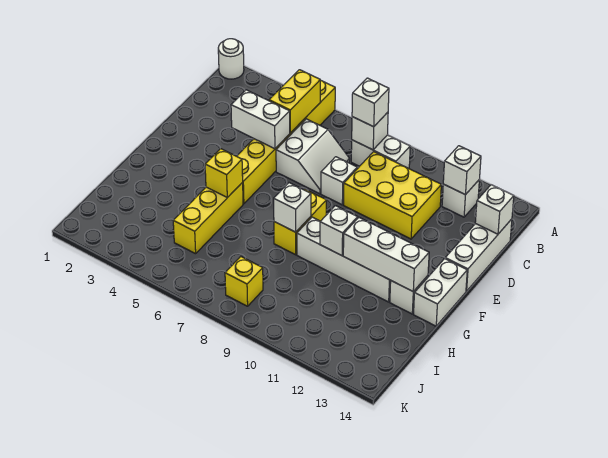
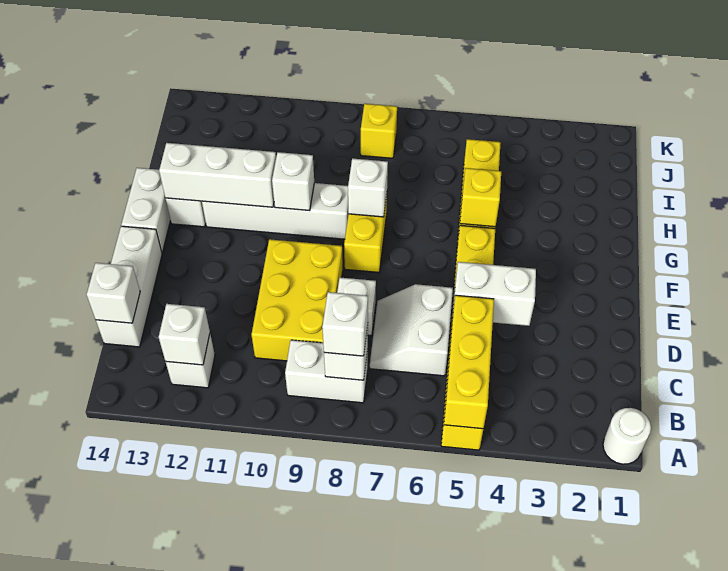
yellow brick B5:C5 level 2 -> yellow brick A5:C5 level 2
yellow brick C9:D11 level 1 -> yellow brick C9:E10 level 1

